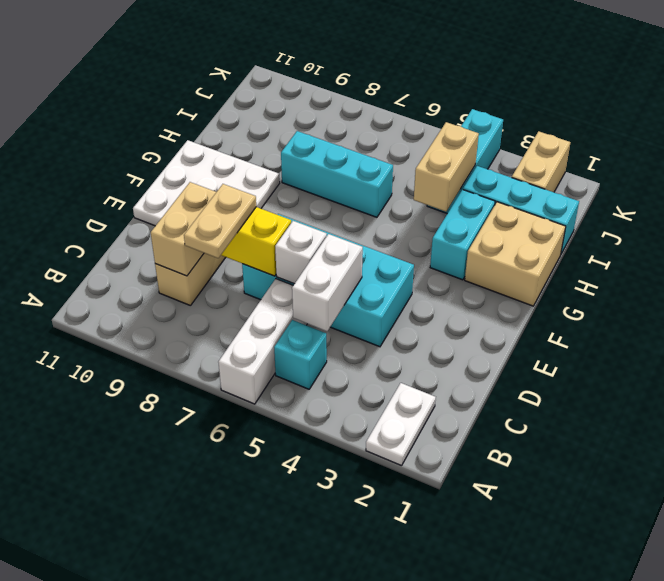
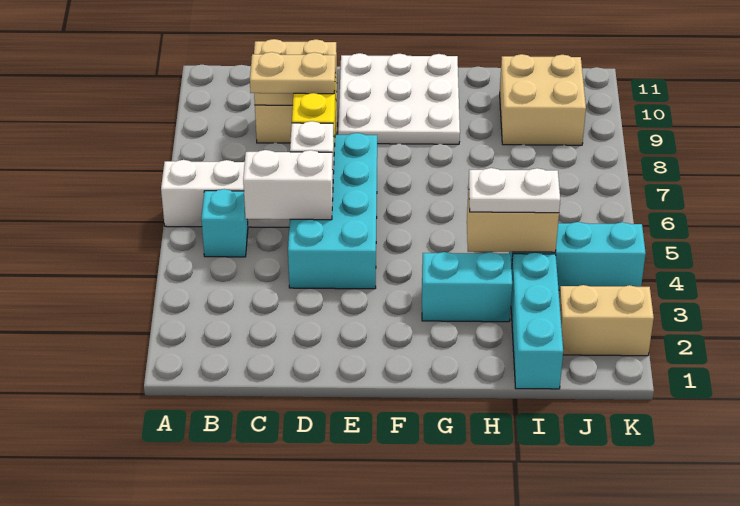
white plate A2:B2 level 1 -> white plate H4:I4 level 3
tan brick G1:H2 level 1 -> tan brick I9:J10 level 1
cyan brick H6:H8 level 1 -> none

